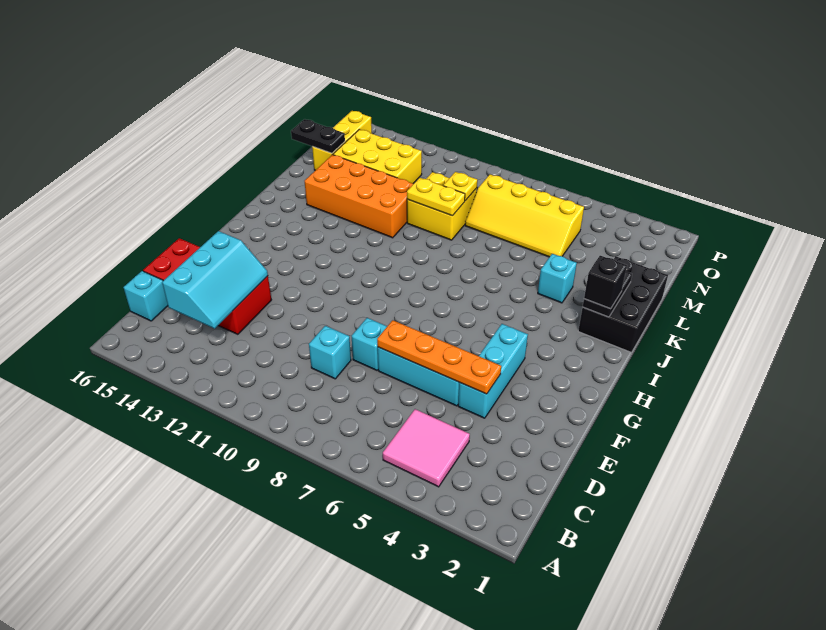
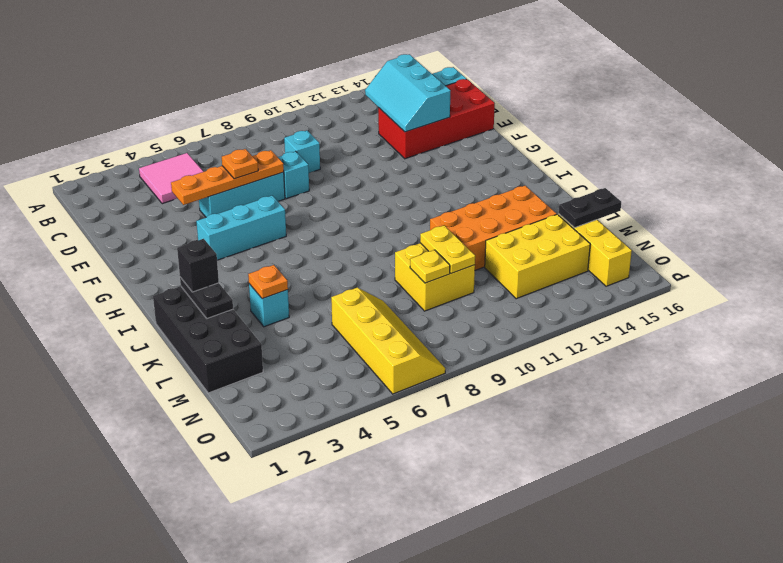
cyan brick E4:G4 level 1 -> cyan brick G4:G6 level 1
none -> orange plate E6 level 3
black brick J1:L2 level 1 -> black brick J1:M2 level 1
none -> orange plate K4 level 2
yellow plate L9:L10 level 2 -> yellow plate L10:M10 level 2
yellow slope M5:N8 level 1 top N -> yellow slope M6:P7 level 1 top 6

